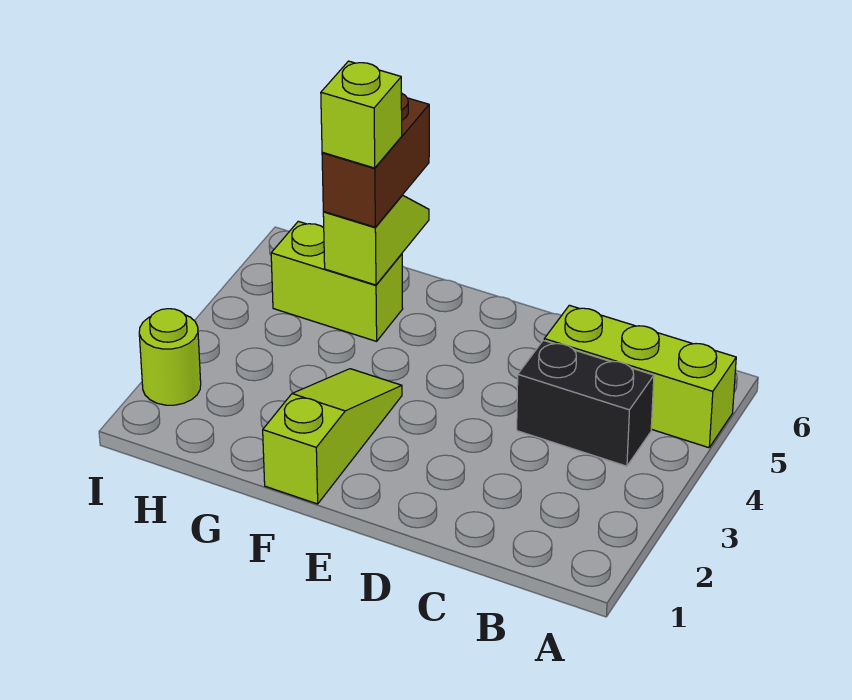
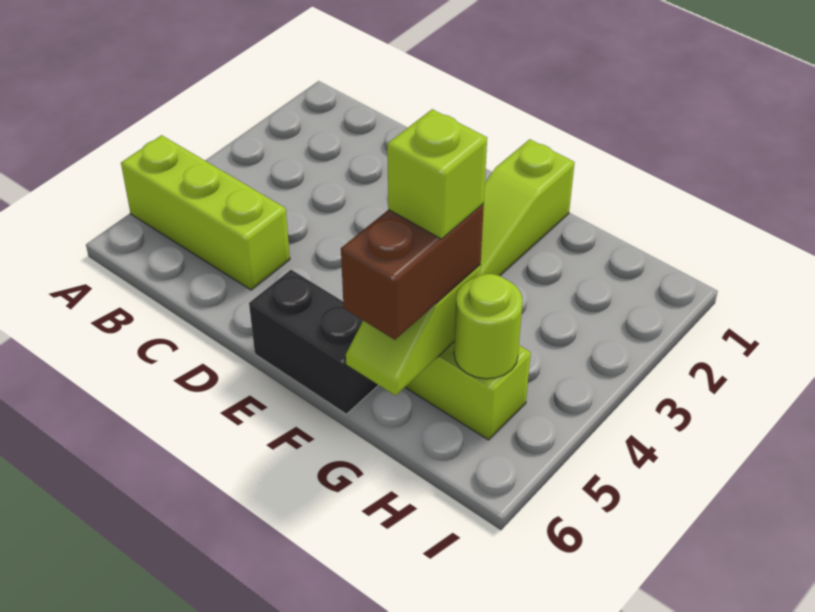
black brick B4:C4 level 1 -> black brick E6:F6 level 1
lime round brick I2 level 1 -> lime round brick H5 level 2

